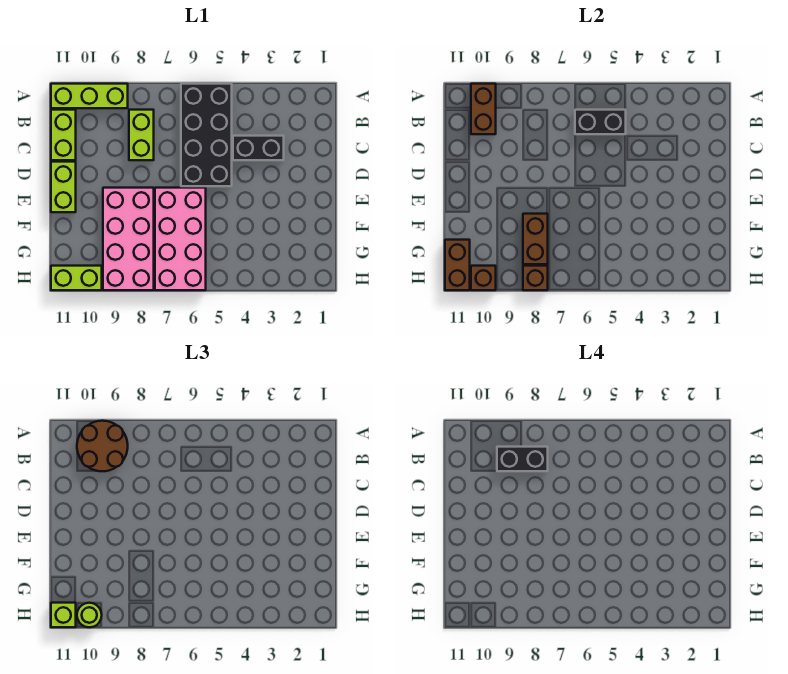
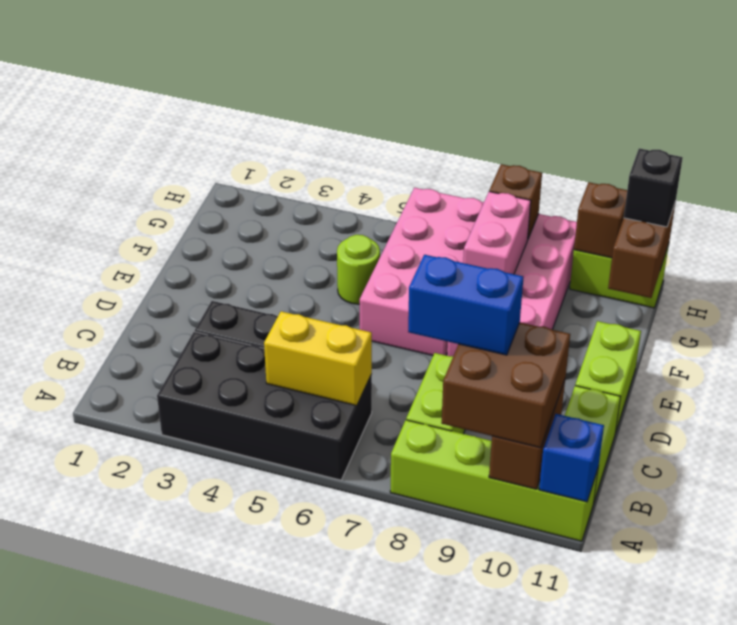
black brick A5:D6 level 1 -> black brick A3:B6 level 1
lime brick A9:A11 level 1 -> lime brick A8:A11 level 1
brown round brick A9:B10 level 3 -> brown brick A9:B10 level 3
none -> blue brick A11 level 2
black brick B5:B6 level 2 -> yellow brick B5:B6 level 2
black brick B8:B9 level 4 -> blue brick B8:B9 level 4
brown brick F8:G8 level 2 -> pink brick F8:G8 level 2
lime round brick H10 level 3 -> lime round brick F5 level 1
lime brick H11 level 3 -> black brick H11 level 3

